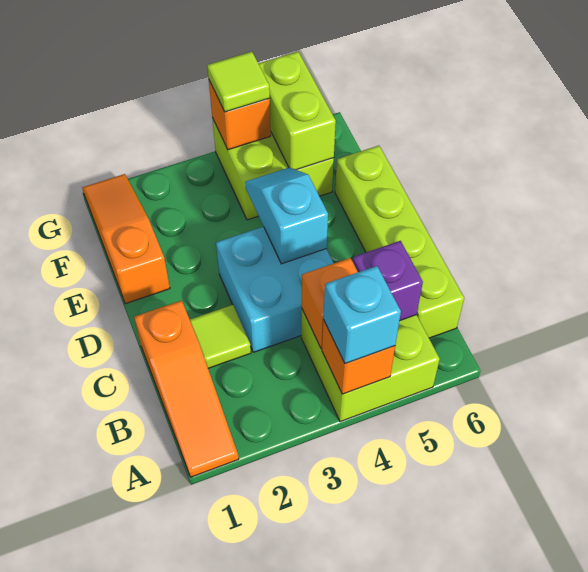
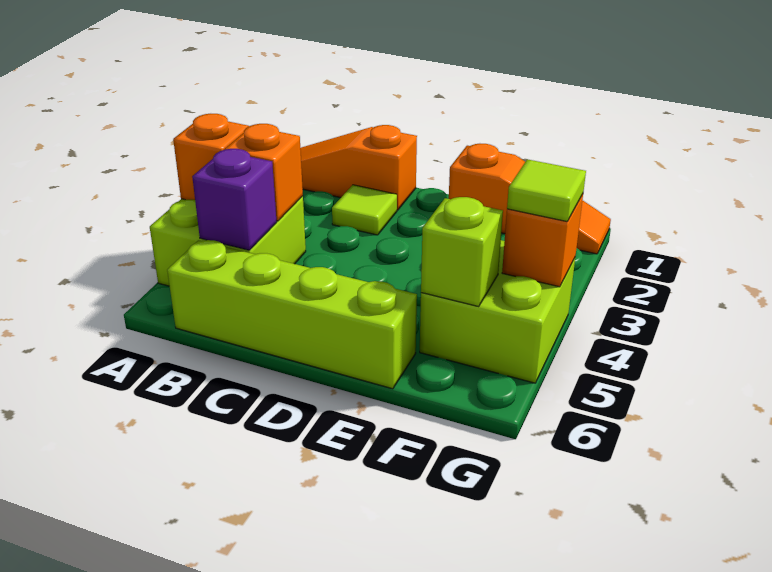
cyan brick A4 level 3 -> none
cyan brick C3:D4 level 1 -> none
cyan slope D4:E4 level 2 top D -> none
lime brick F5:G5 level 2 -> lime brick F5 level 2

